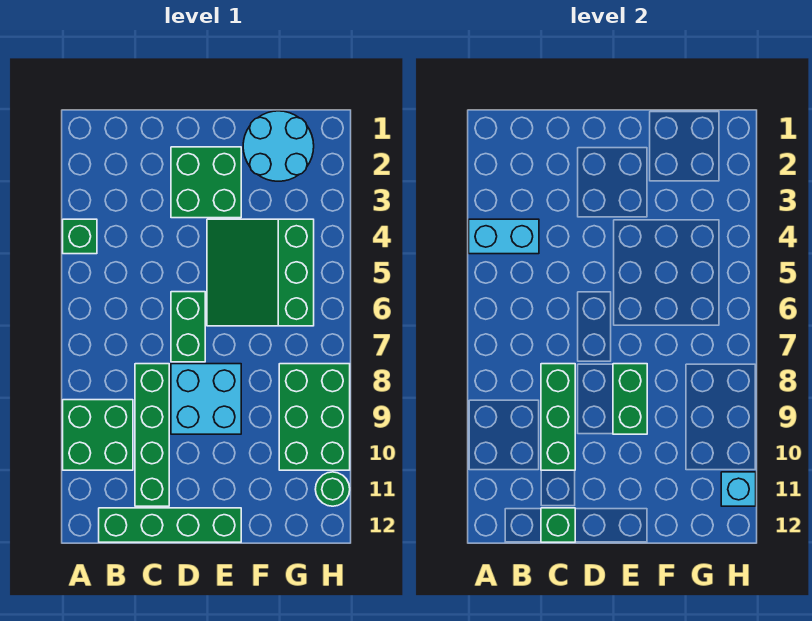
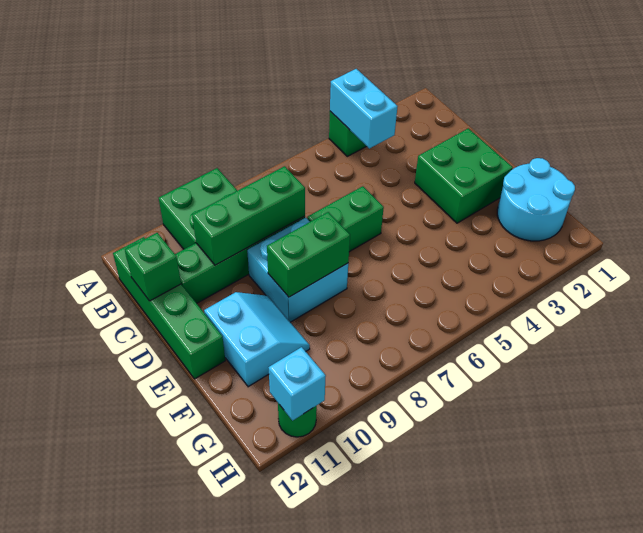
green slope E4:G6 level 1 top G -> none
none -> cyan slope E10:F11 level 1 top 11
green brick G8:H10 level 1 -> none

